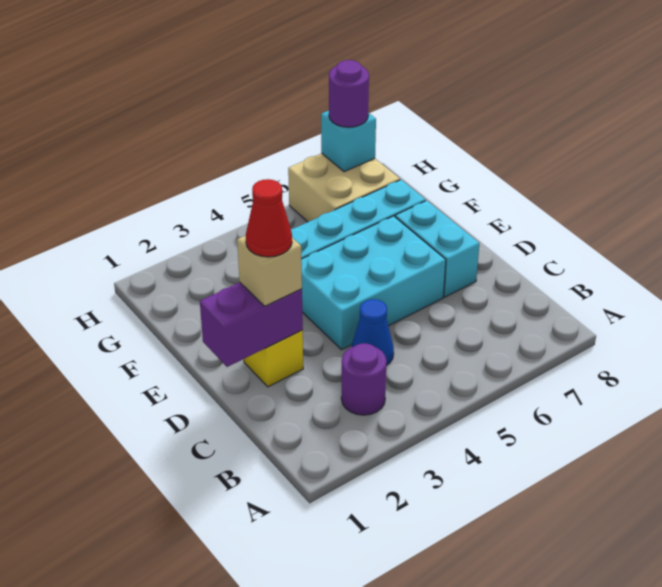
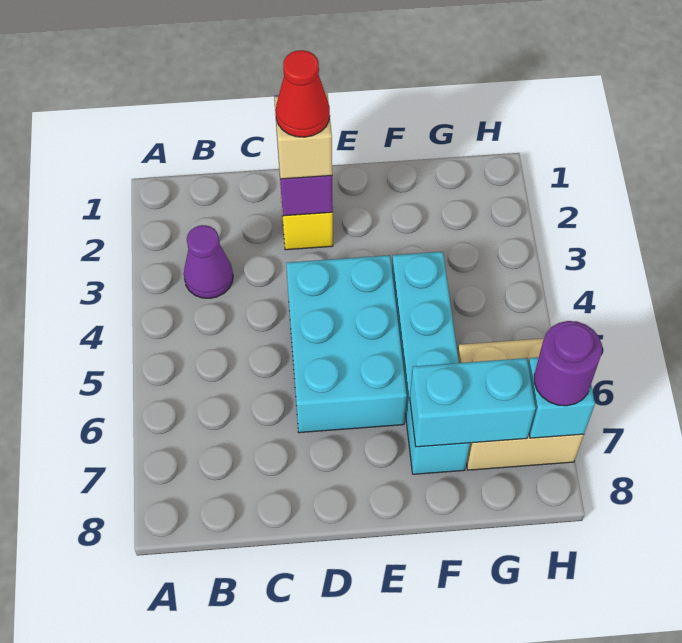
purple round brick B3 level 1 -> purple cone B3 level 1
blue cone C4 level 1 -> none
cyan brick D7:E7 level 1 -> cyan brick F7:G7 level 2

